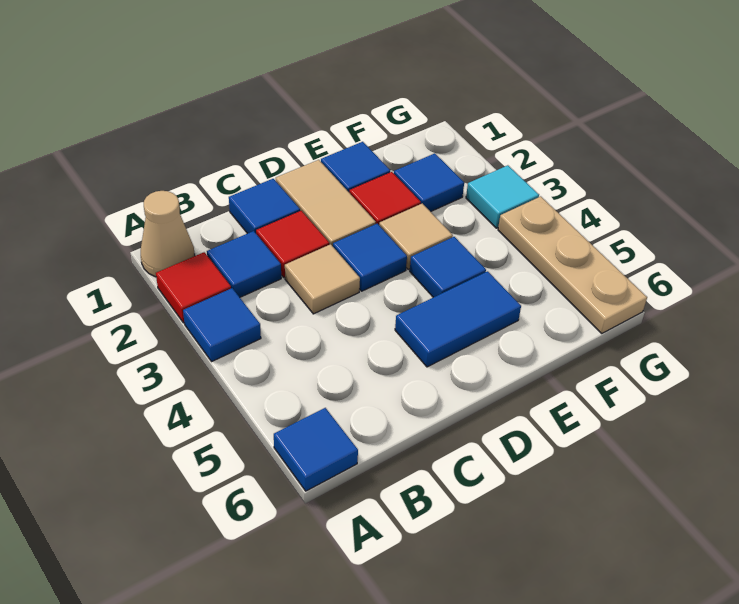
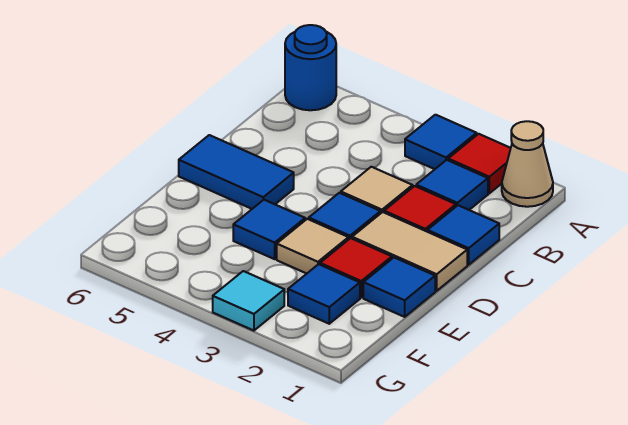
blue tile A6 level 1 -> blue round brick A6 level 1
blue tile D5:E5 level 1 -> blue tile D5:D6 level 1
tan plate G4:G6 level 1 -> none

